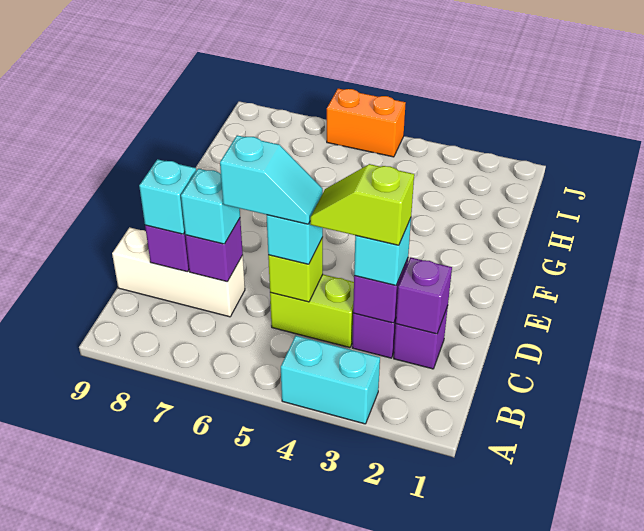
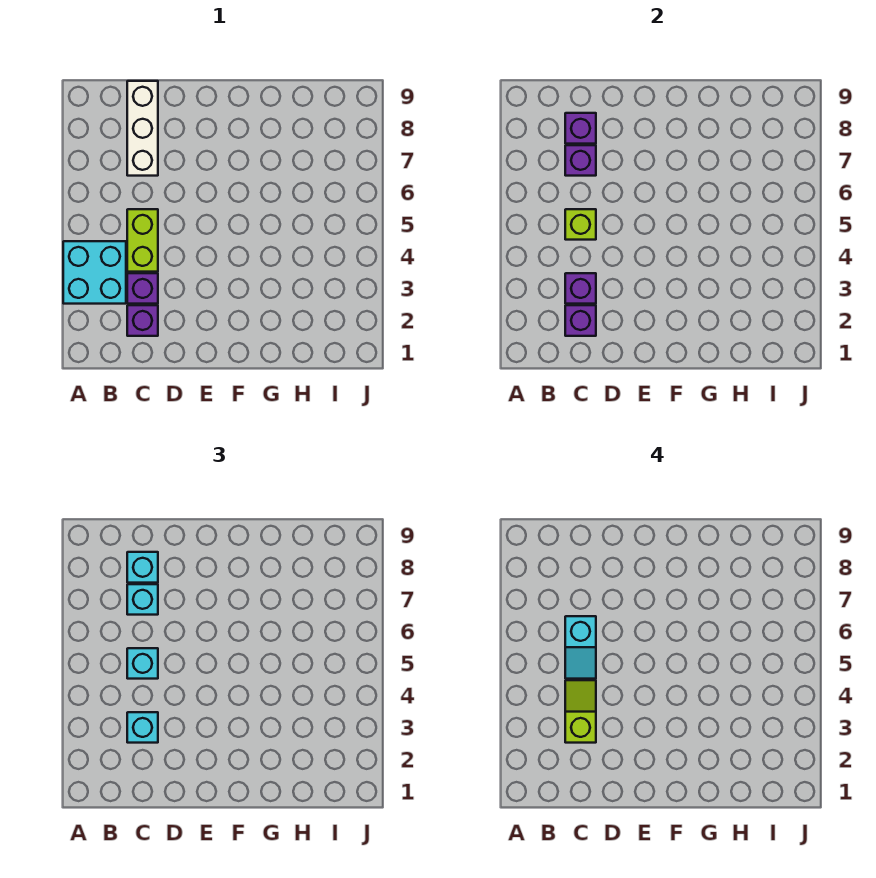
cyan brick A3:A4 level 1 -> cyan brick A3:B4 level 1
orange brick J5:J6 level 1 -> none

